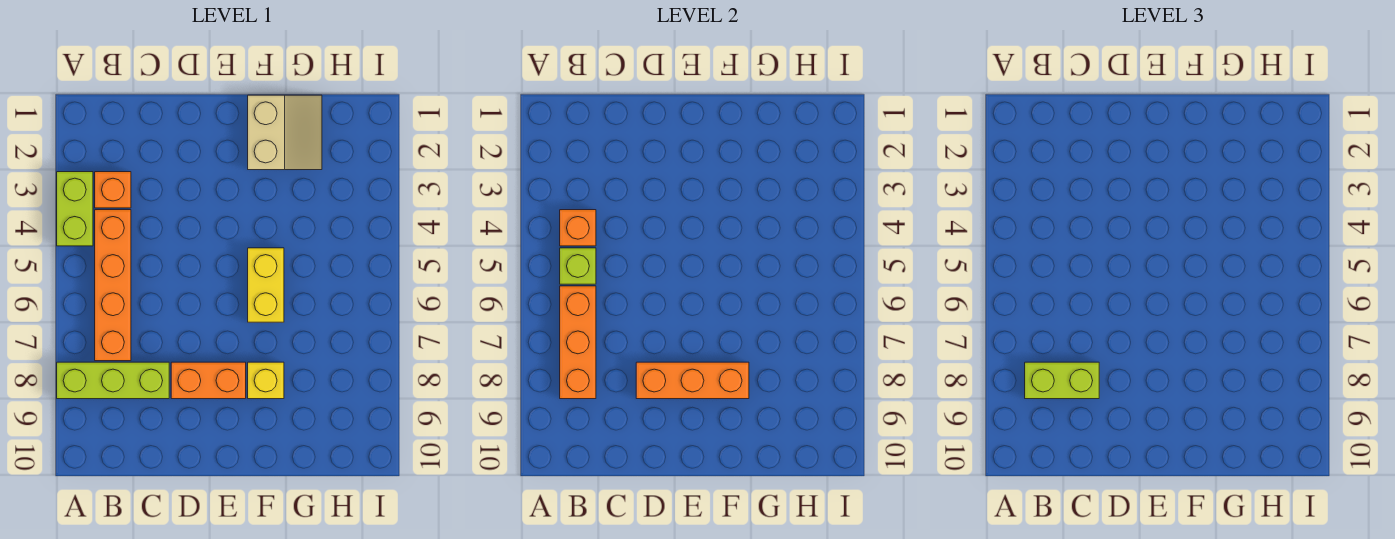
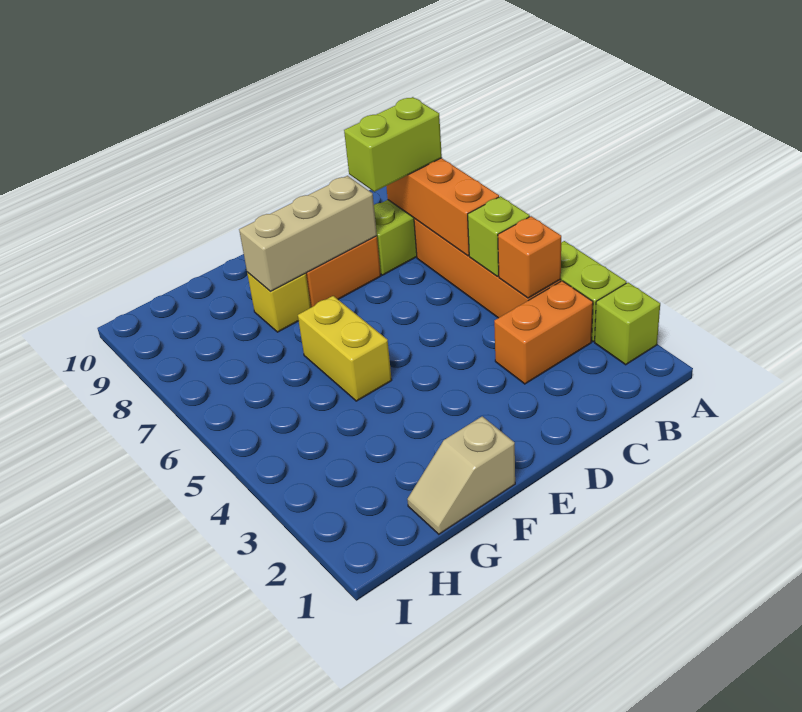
none -> lime brick A2 level 1
orange brick B3 level 1 -> orange brick B3:C3 level 1
orange brick D8:F8 level 2 -> tan brick D8:F8 level 2
tan slope F1:G2 level 1 top F -> tan slope F1:G1 level 1 top F

